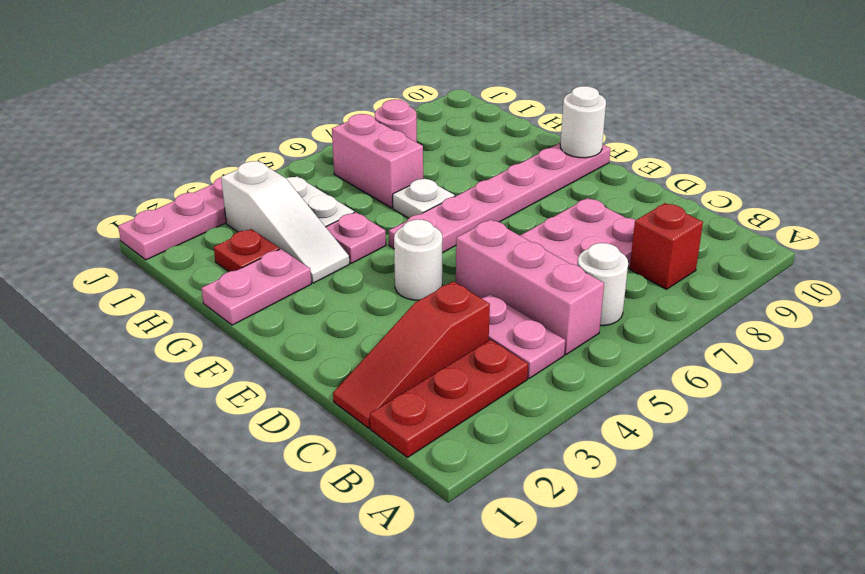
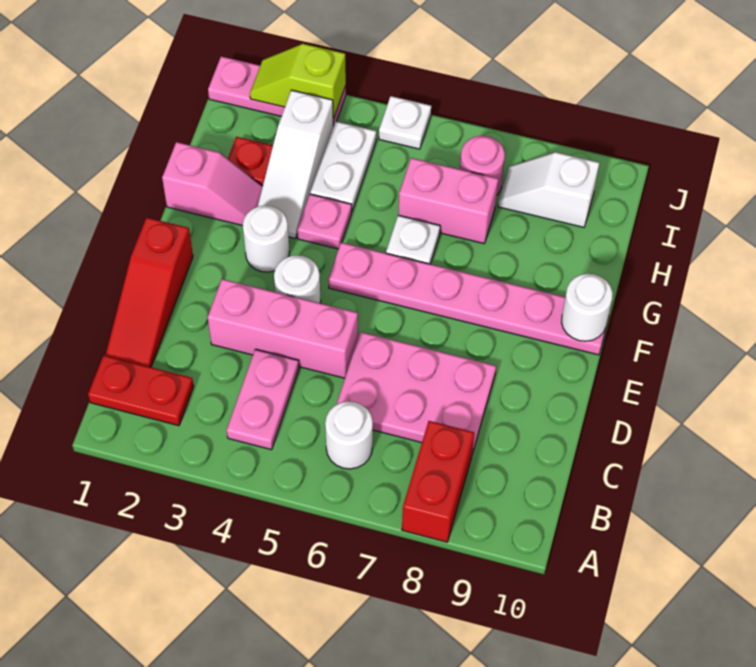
red plate B1:B3 level 1 -> red plate B1:B2 level 1
pink brick B5:D5 level 1 -> pink brick D3:D5 level 1
red brick B8 level 1 -> red brick A8:B8 level 1
red slope C1:C3 level 1 top 3 -> red slope C1:E1 level 1 top E
none -> white round brick F3 level 1
pink plate G1:G2 level 1 -> pink slope G1:G2 level 1 top 1
pink brick H6:I6 level 1 -> pink brick H6:H7 level 1
none -> white slope I8:I9 level 1 top 9
none -> lime slope J2:J3 level 2 top 3
none -> white plate J5 level 1

